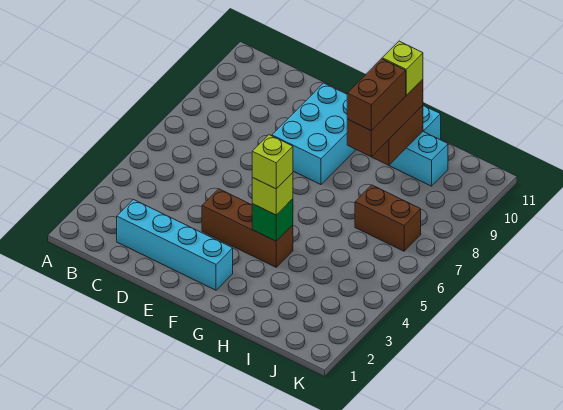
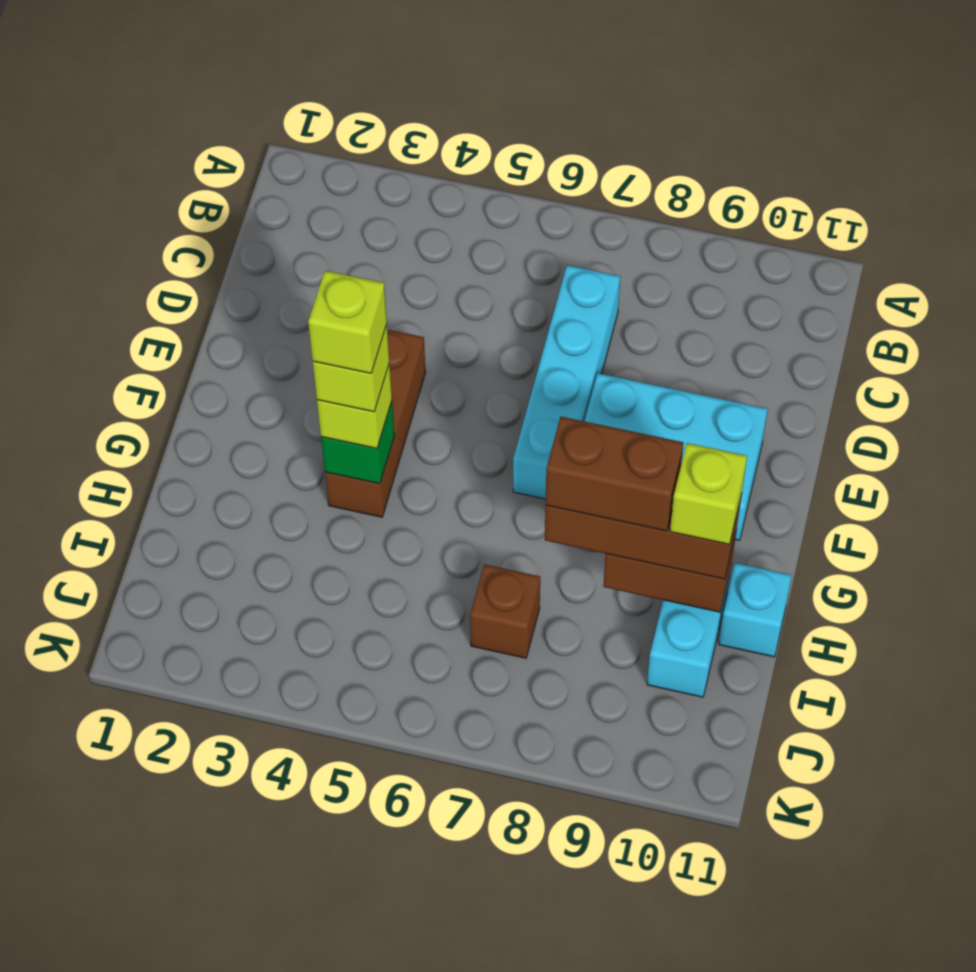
cyan brick C2:F2 level 1 -> cyan brick C7:F7 level 1
none -> lime brick G4 level 5
brown brick I7:J7 level 1 -> brown brick I7 level 1

